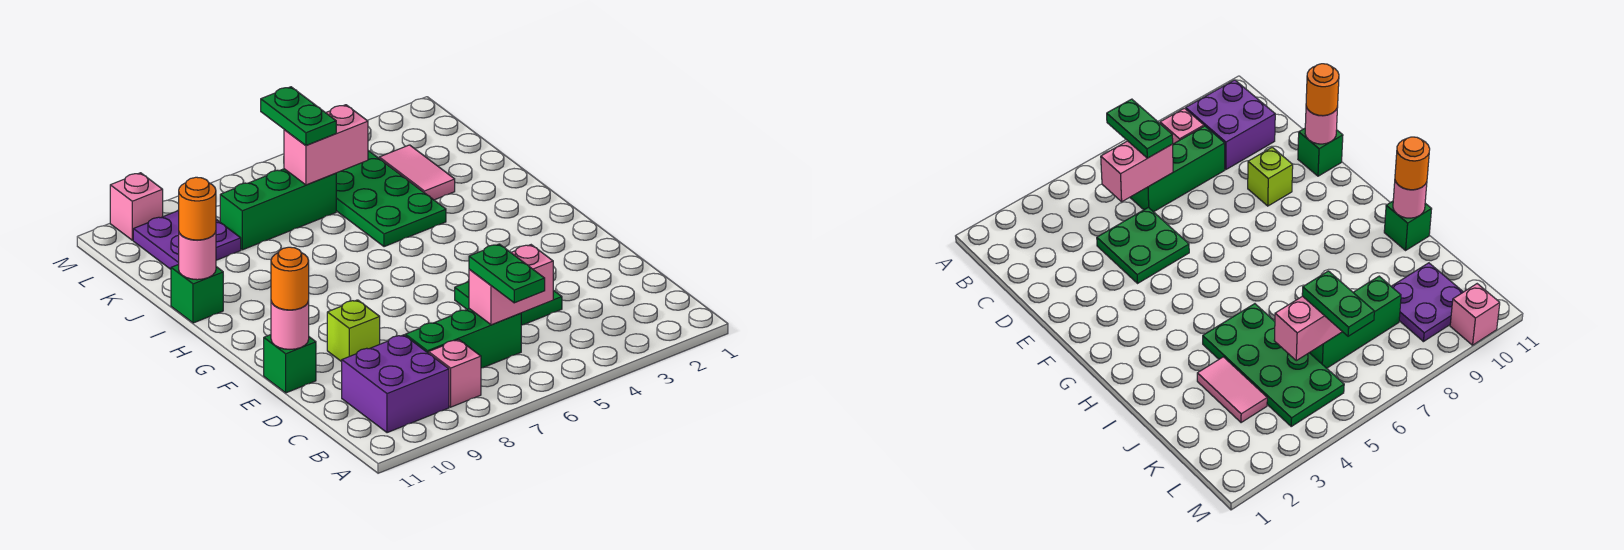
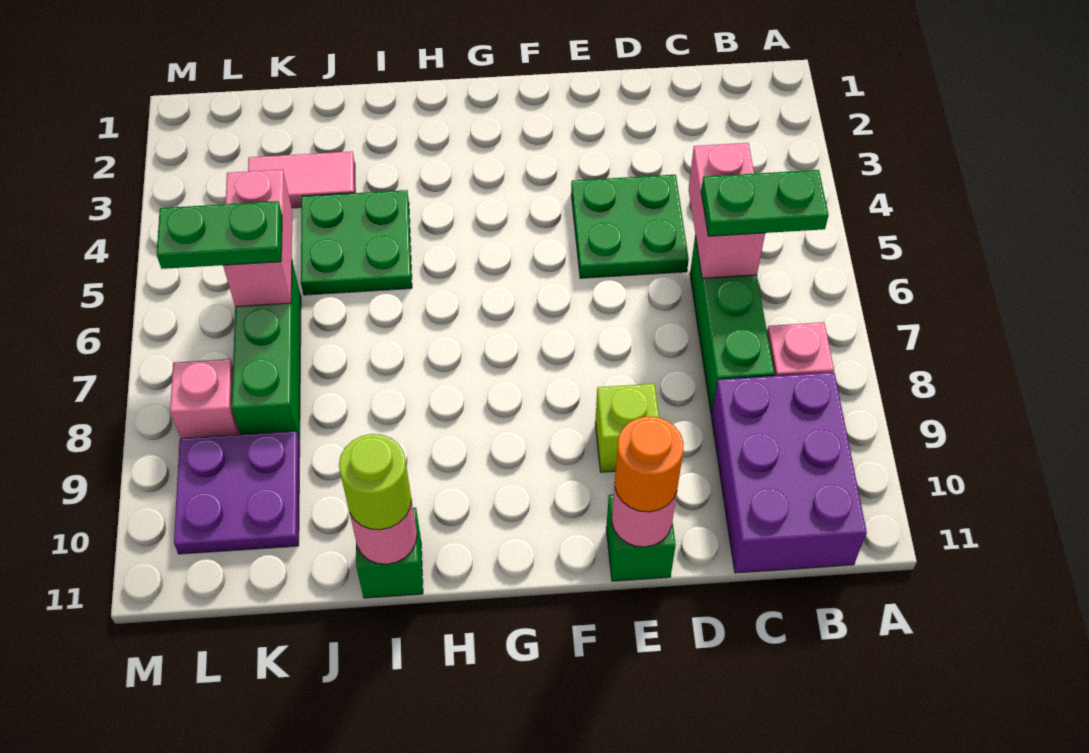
purple brick B9:C10 level 1 -> purple brick B9:C11 level 1
green plate I4:L5 level 1 -> green plate I4:J5 level 1
orange round brick I11 level 3 -> lime round brick I11 level 3
pink brick M10 level 1 -> pink brick L8 level 1

